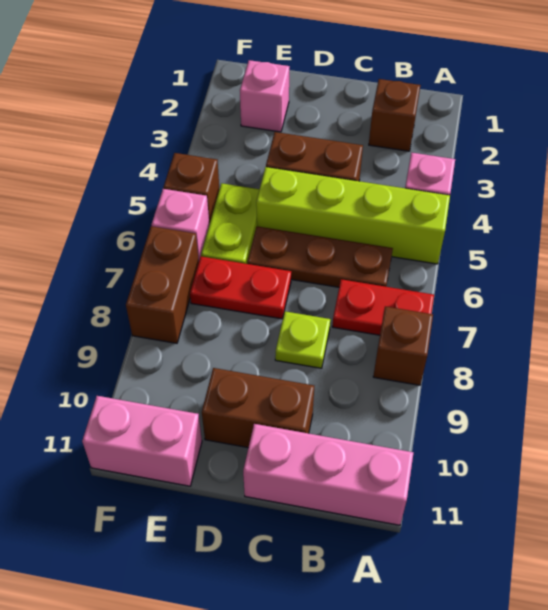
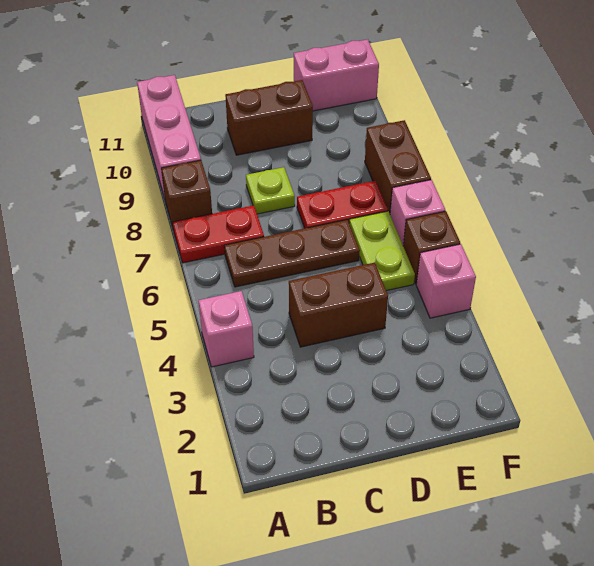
lime brick A5:D5 level 1 -> none
pink brick A11:C11 level 1 -> pink brick A9:A11 level 1
brown brick B2 level 1 -> none
pink brick E2 level 1 -> pink brick F4 level 1

